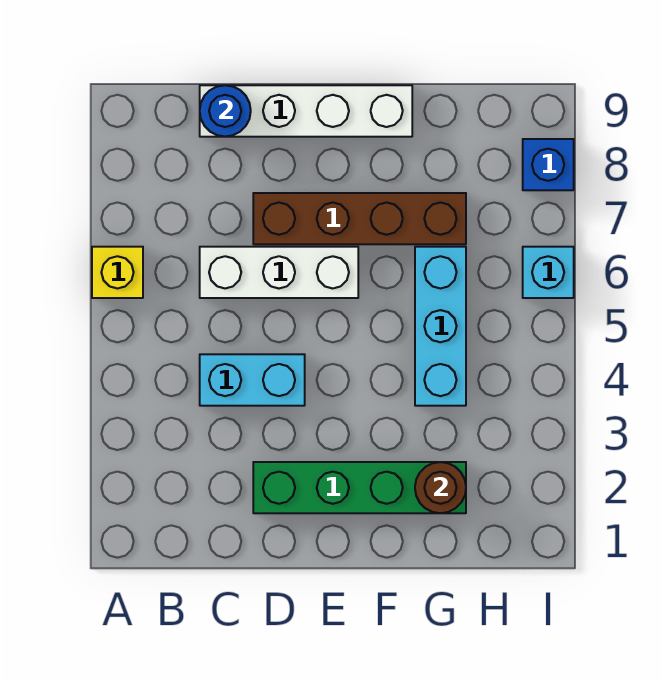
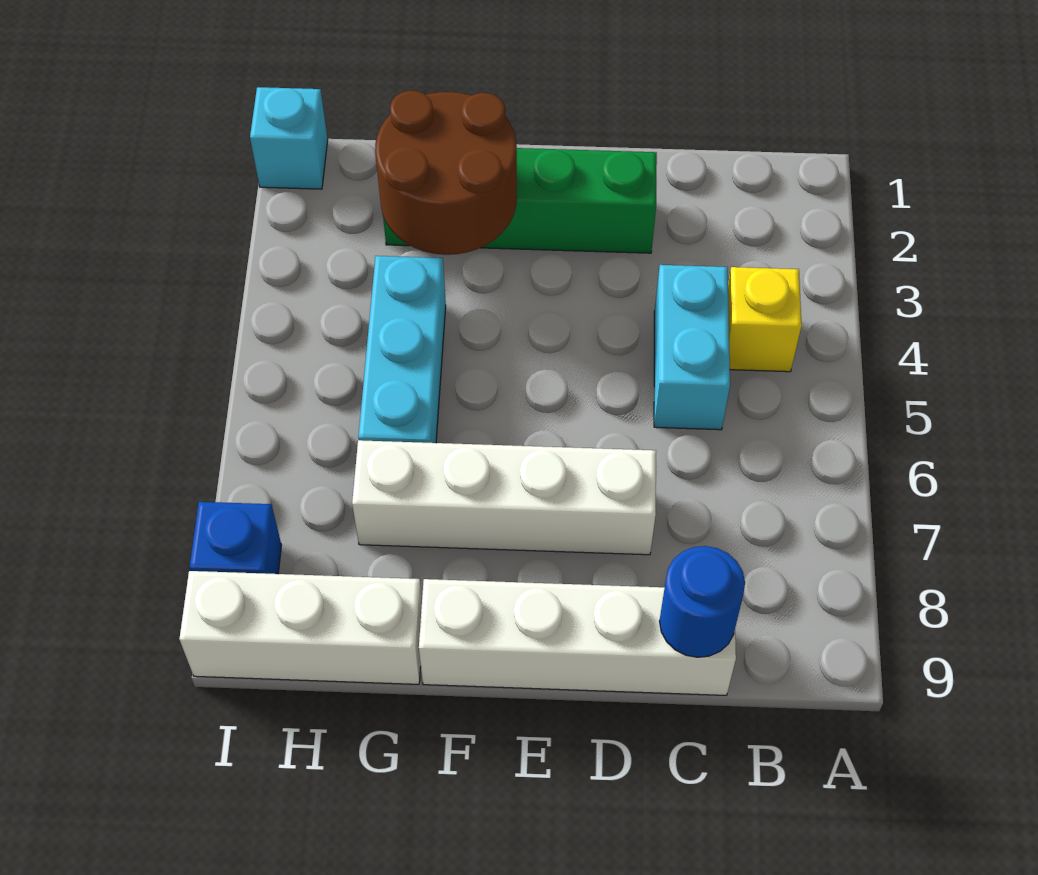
yellow brick A6 level 1 -> yellow brick B4 level 1
cyan brick C4:D4 level 1 -> cyan brick C4:C5 level 1
white brick C6:E6 level 1 -> white brick G9:I9 level 1
brown brick D7:G7 level 1 -> white brick D7:G7 level 1
brown round brick G2 level 2 -> brown round brick F2:G3 level 2
cyan brick I6 level 1 -> cyan brick I1 level 1

